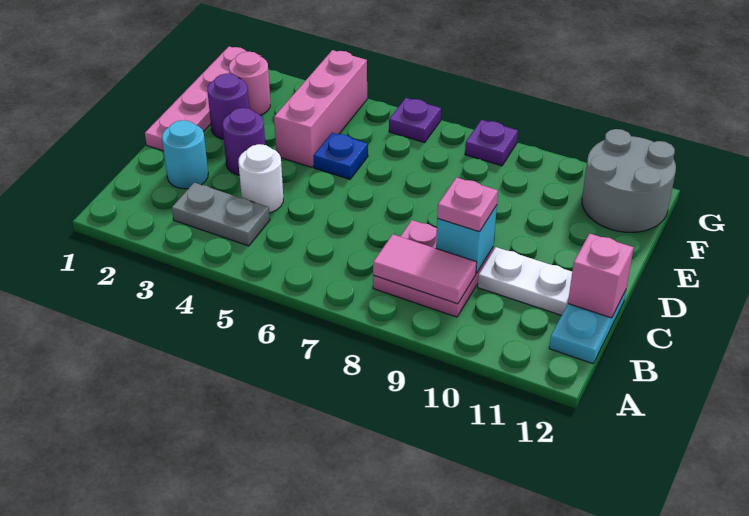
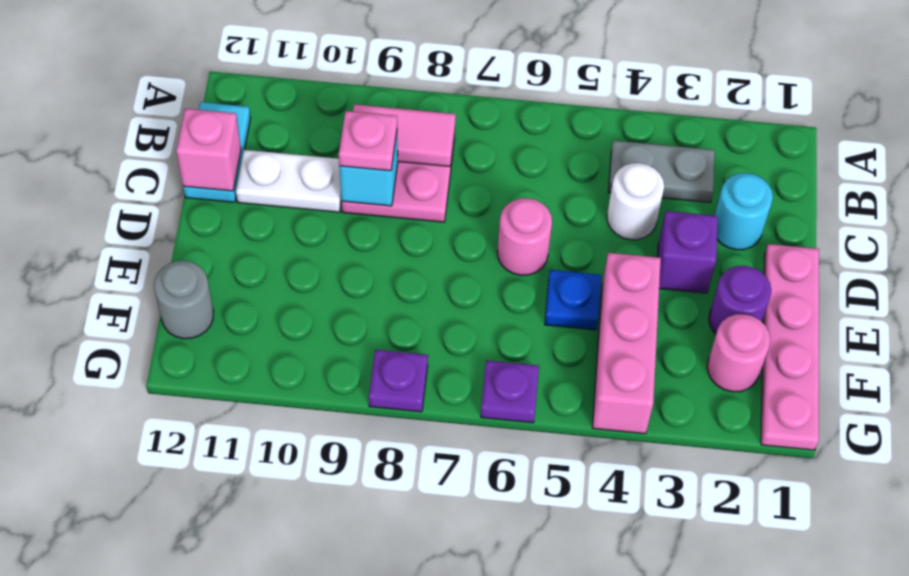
purple round brick D3 level 1 -> purple brick D3 level 1
none -> pink round brick D6 level 1
grey round brick F11:G12 level 1 -> grey round brick F12 level 1

